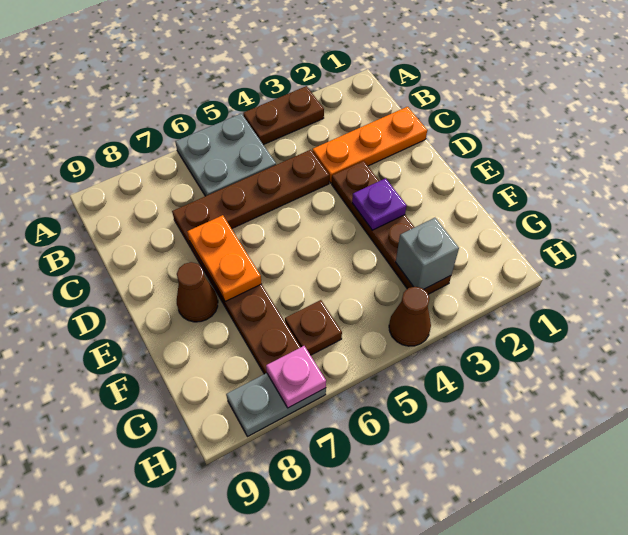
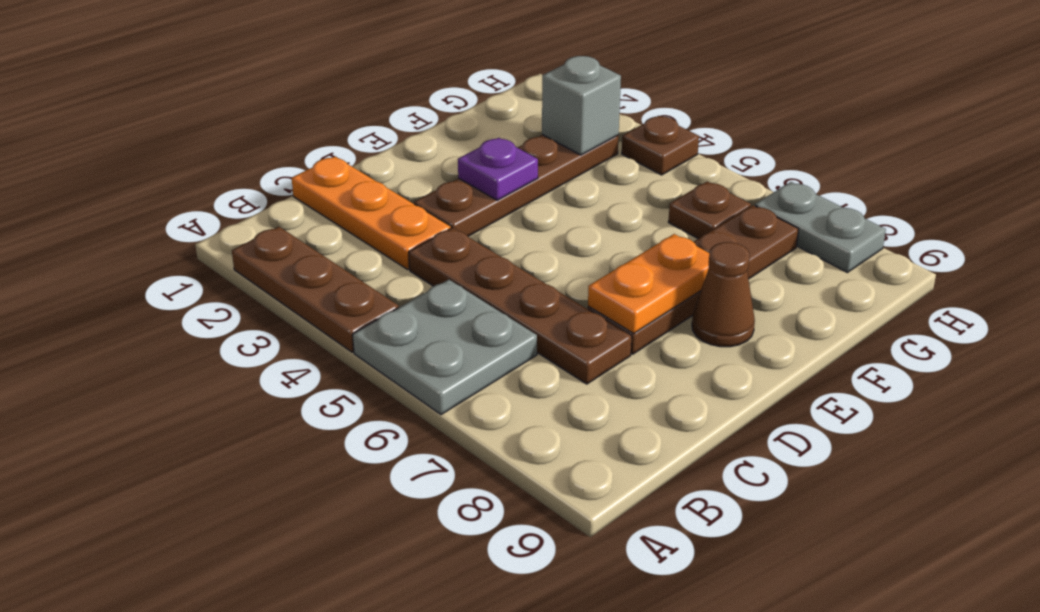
brown plate A3:A4 level 1 -> brown plate A2:A4 level 1
brown cone H4 level 1 -> brown plate H4 level 1
pink plate H7 level 2 -> none

